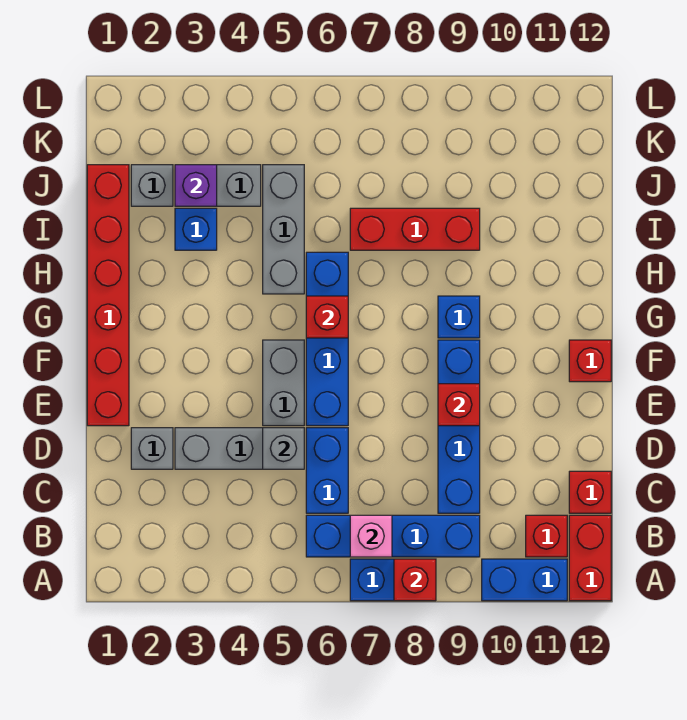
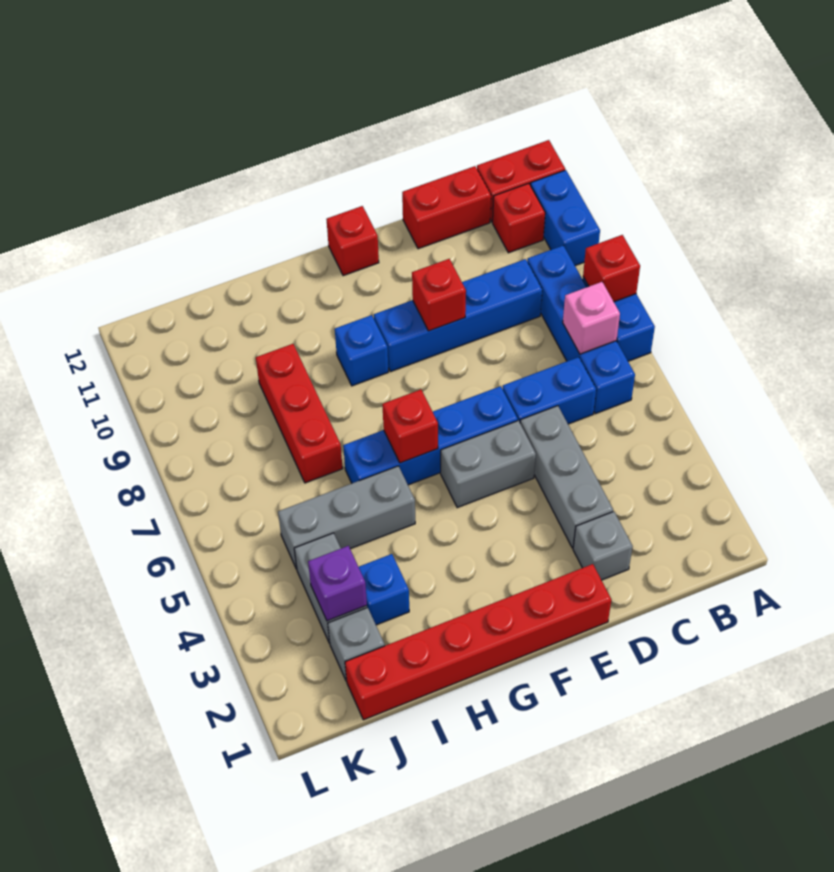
red brick C12 level 1 -> red brick C12:D12 level 1
grey brick D5 level 2 -> none

